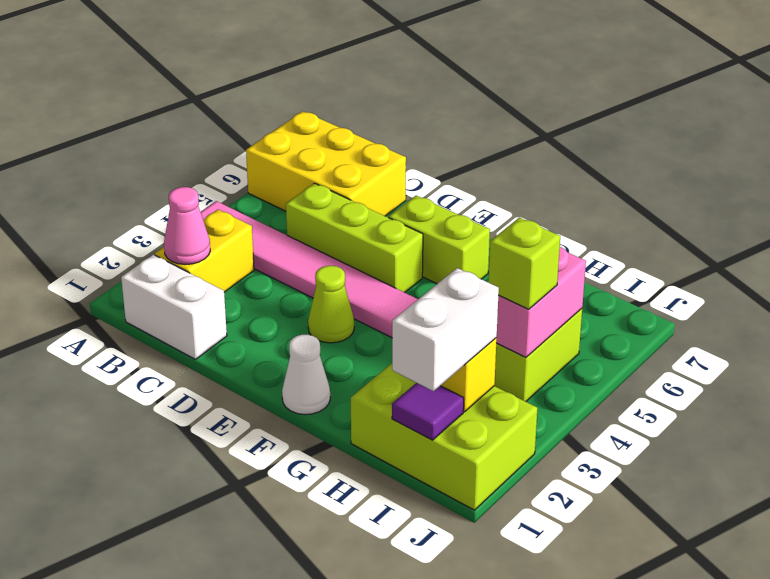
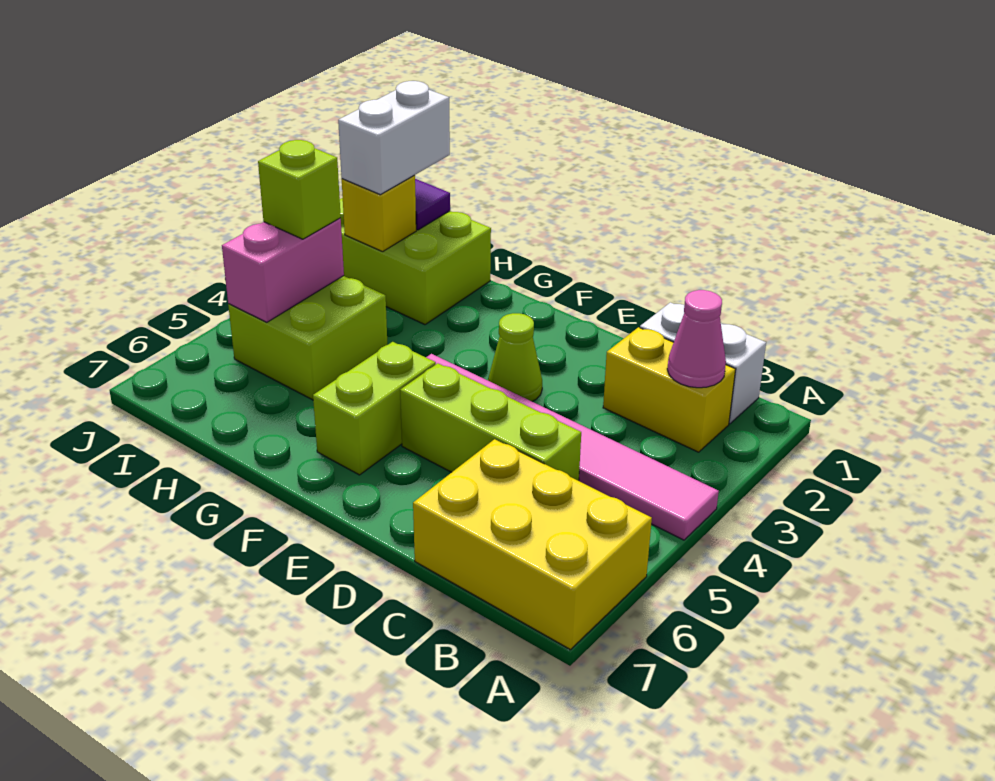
yellow brick B2:B3 level 1 -> yellow brick B2:C2 level 1
lime brick E6:F6 level 1 -> lime brick F5:F6 level 1
white cone F1 level 1 -> none

